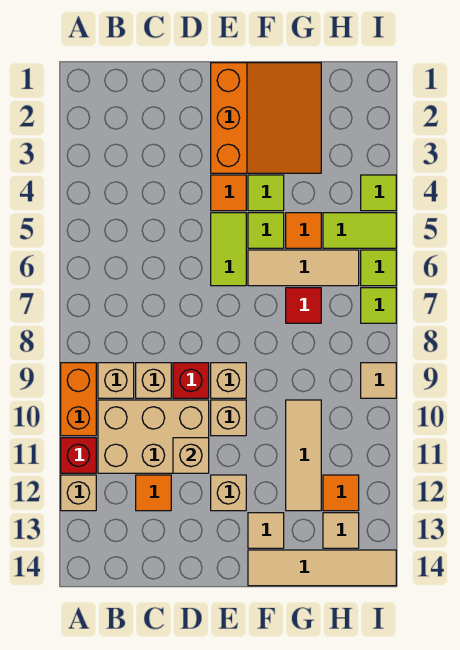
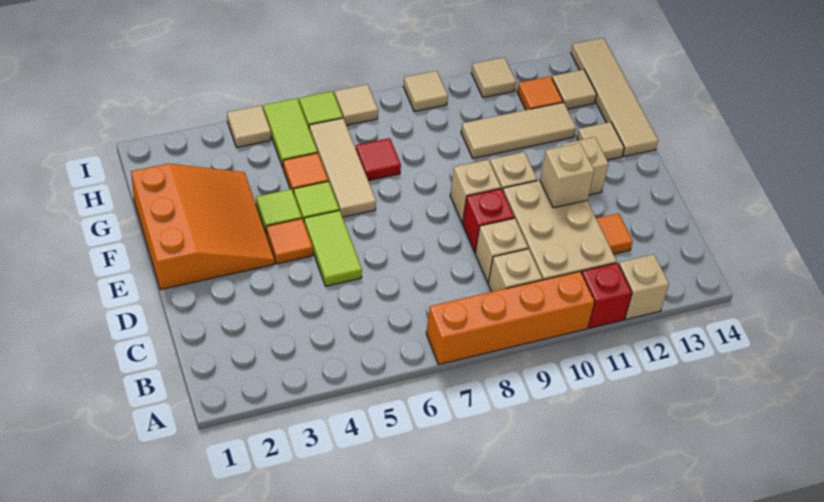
orange brick A9:A10 level 1 -> orange brick A7:A10 level 1
orange slope E1:G3 level 1 top E -> orange slope E1:G3 level 1 top 1
lime tile E5:E6 level 1 -> lime tile D5:E5 level 1
lime tile I4 level 1 -> tan tile I4 level 1
lime tile I7 level 1 -> tan tile I7 level 1
none -> tan tile I11 level 1

